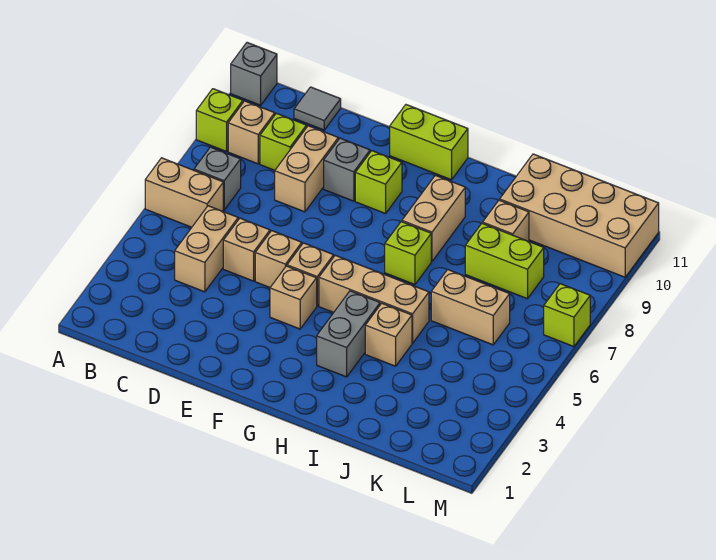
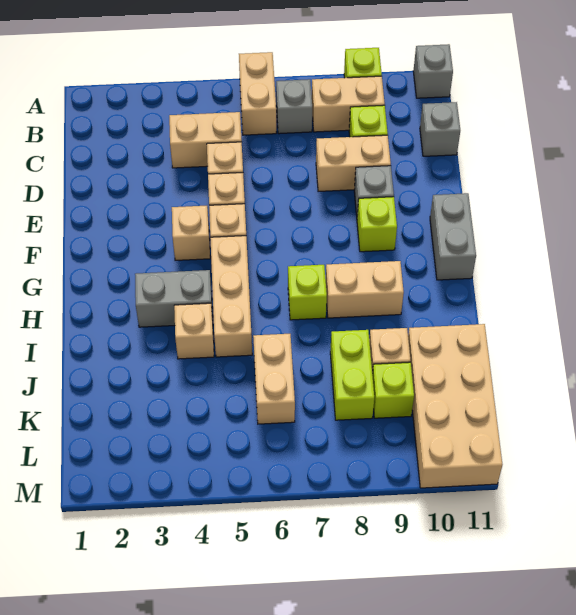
tan brick B9 level 1 -> tan brick B8:B9 level 1
grey tile C11 level 1 -> grey brick C11 level 1
lime brick F11:G11 level 1 -> grey brick F11:G11 level 1
lime brick M7 level 1 -> lime brick K9 level 1

